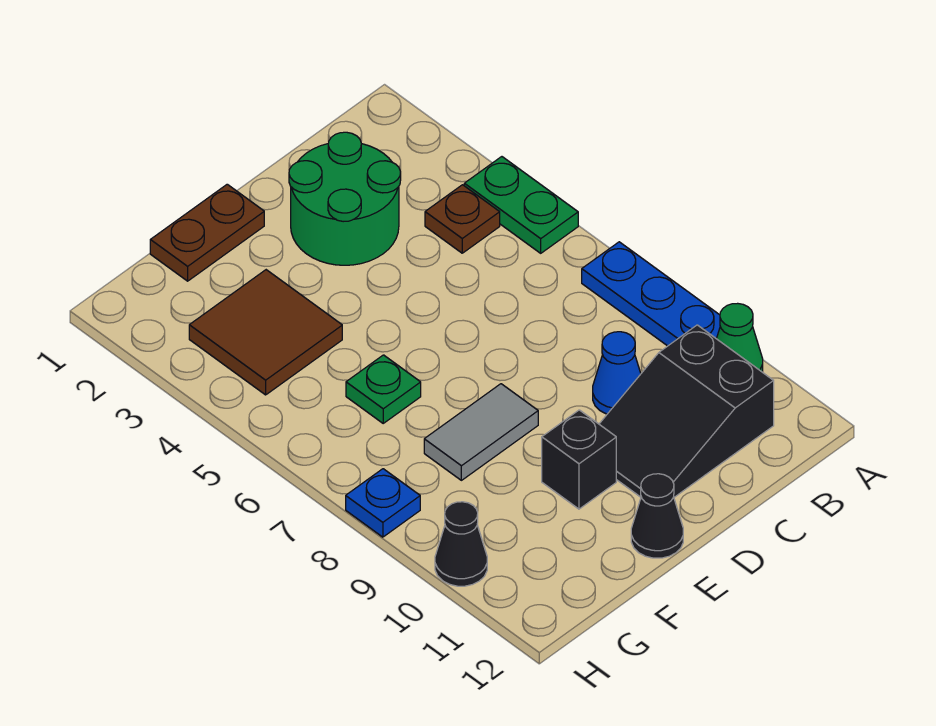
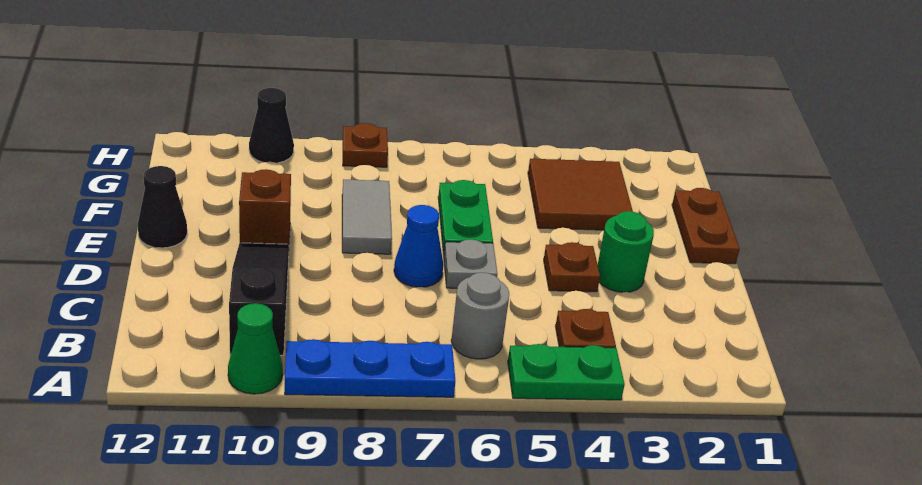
none -> grey round brick B6 level 1
black slope B10:D11 level 1 top B -> black slope B10:D10 level 1 top B
green round brick C2:D3 level 1 -> green round brick D3 level 1
blue cone C9 level 1 -> blue cone D7 level 1
none -> brown plate D4 level 1
none -> grey plate D6 level 1
black brick E10 level 1 -> brown brick E10 level 1
green plate F6 level 1 -> green plate E6:F6 level 1
blue plate H8 level 1 -> brown plate H8 level 1

